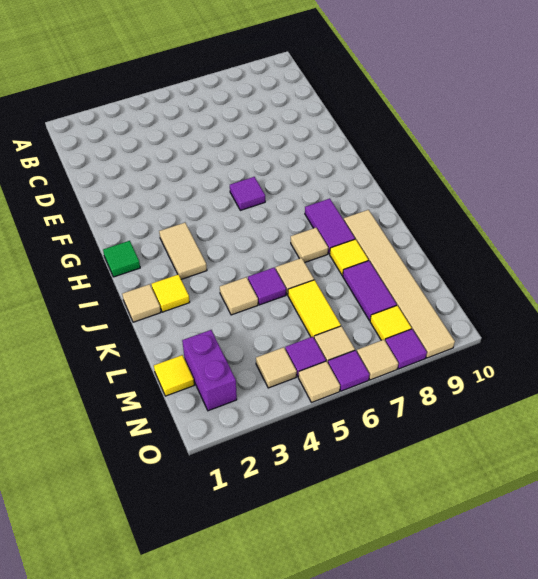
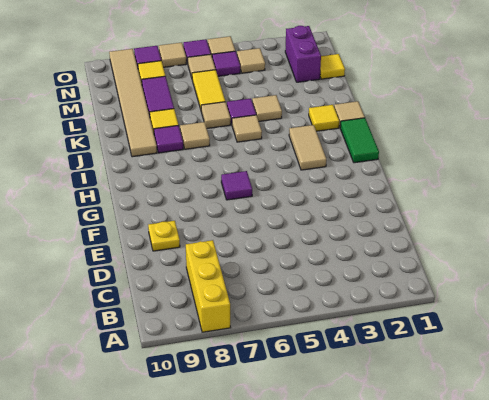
none -> yellow brick A8:C8 level 1
none -> yellow plate E9 level 1
green tile H1 level 1 -> green tile H1:I1 level 1
purple tile I8:J8 level 1 -> purple tile J8 level 1
none -> tan tile J5 level 1

